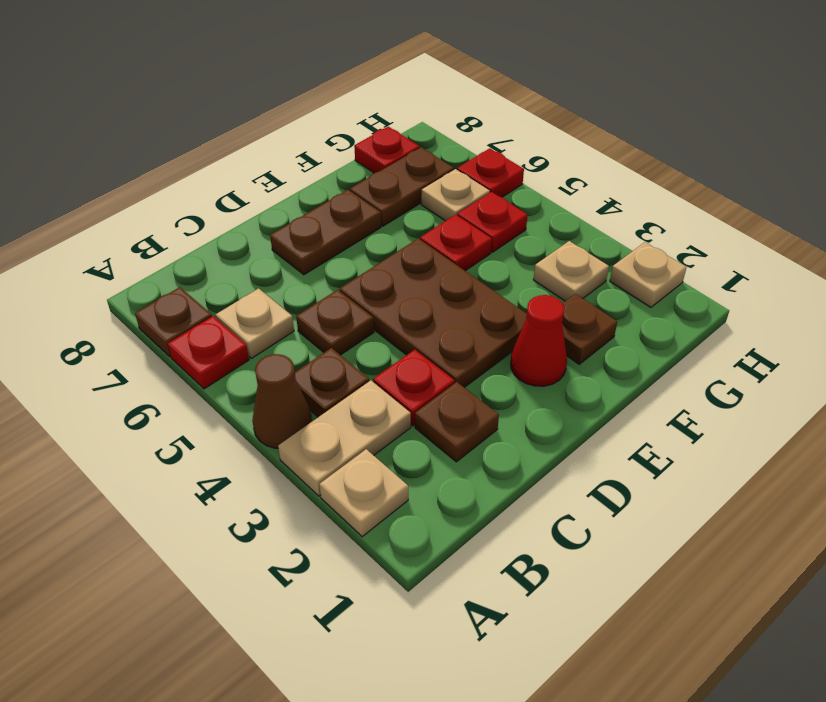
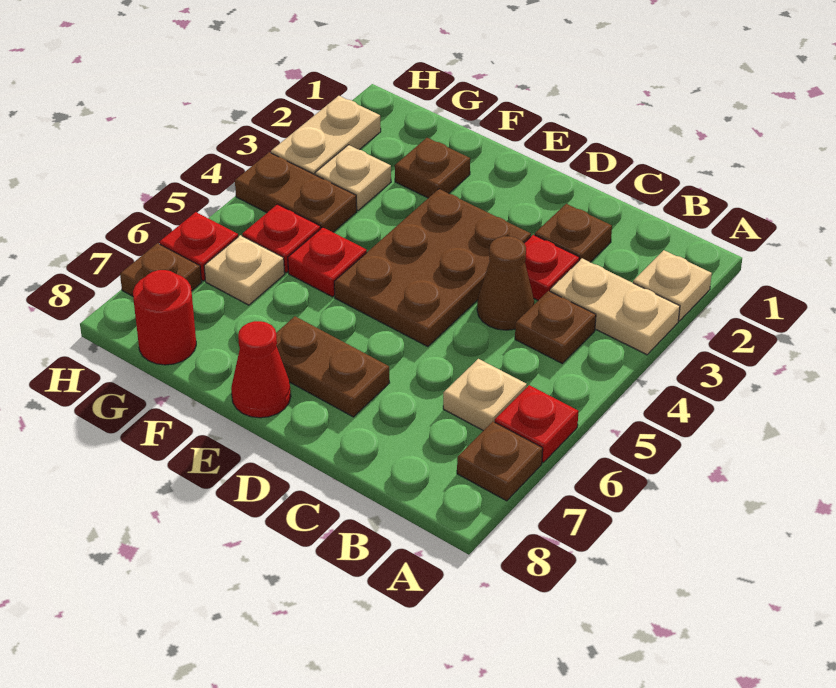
brown cone A4 level 1 -> brown cone C4 level 1
brown plate C5 level 1 -> brown plate H7 level 1
red cone E2 level 1 -> red cone E8 level 1
brown plate F7:G7 level 1 -> brown plate G4:H4 level 1
red plate G8 level 1 -> red round brick G8 level 1
tan plate H2 level 1 -> tan plate H2:H3 level 1

